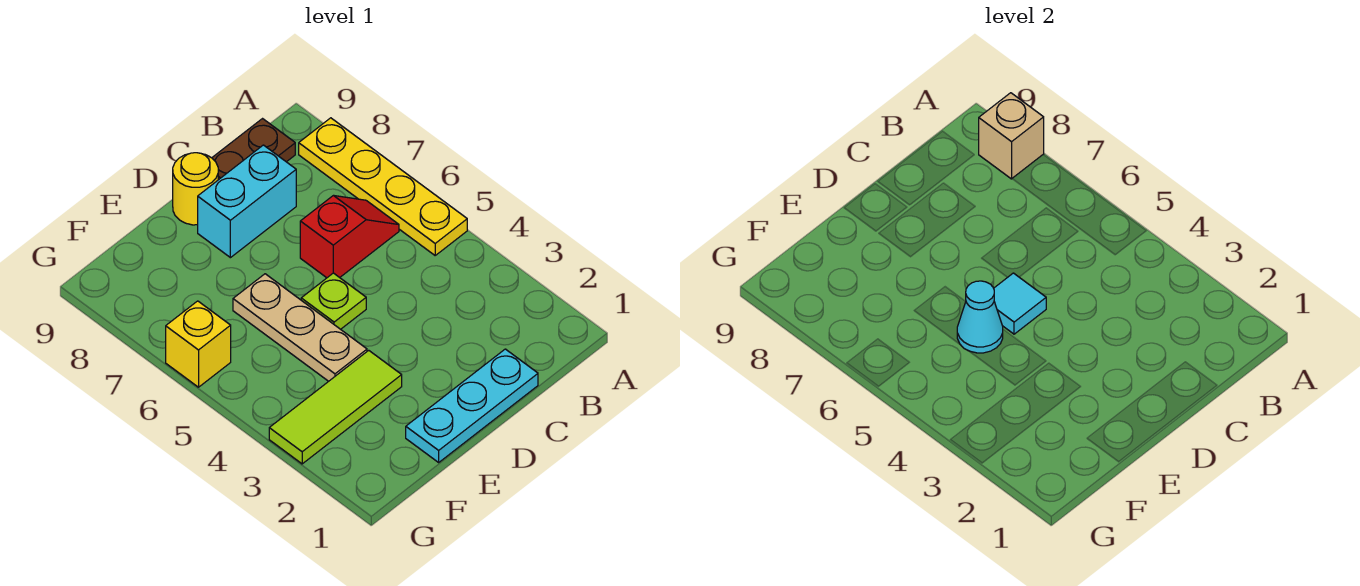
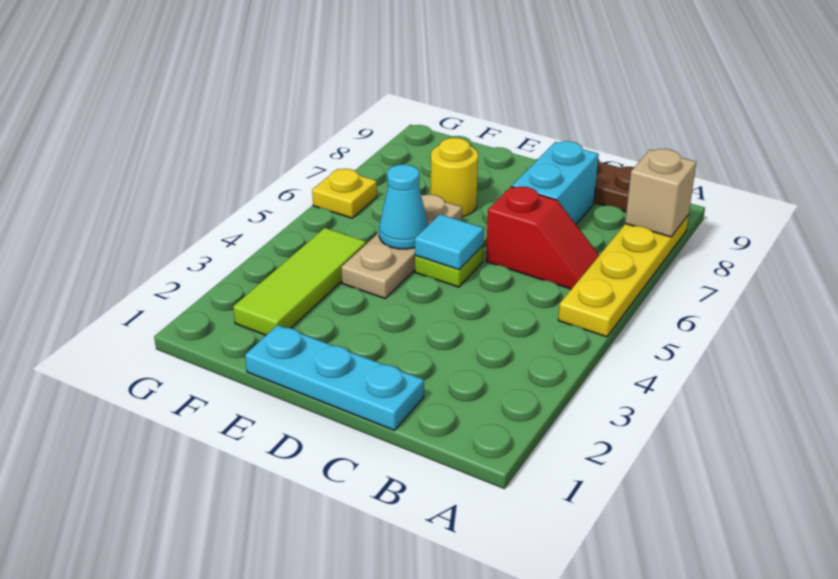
cyan brick C8:D8 level 1 -> cyan brick C7:C8 level 1
yellow round brick D9 level 1 -> yellow round brick E7 level 1
lime tile E3:G3 level 1 -> lime tile F2:F4 level 1
yellow brick G6 level 1 -> yellow plate G6 level 1

